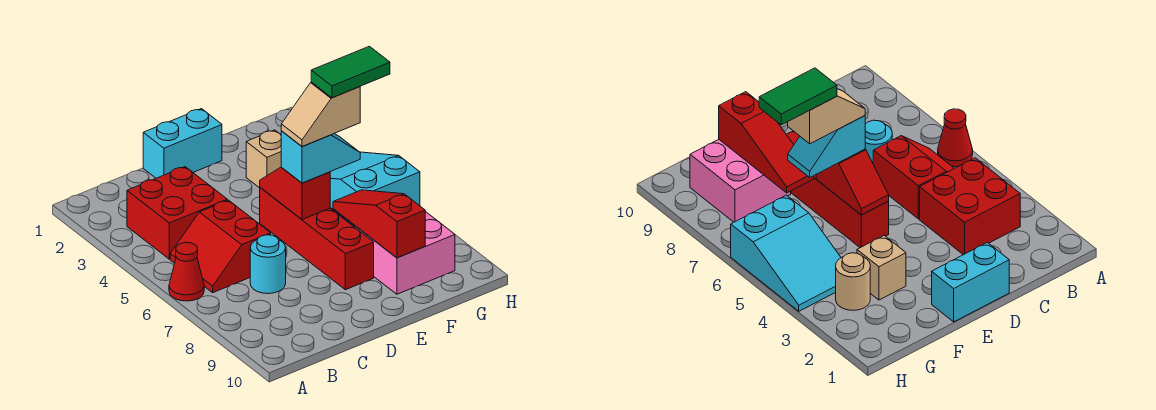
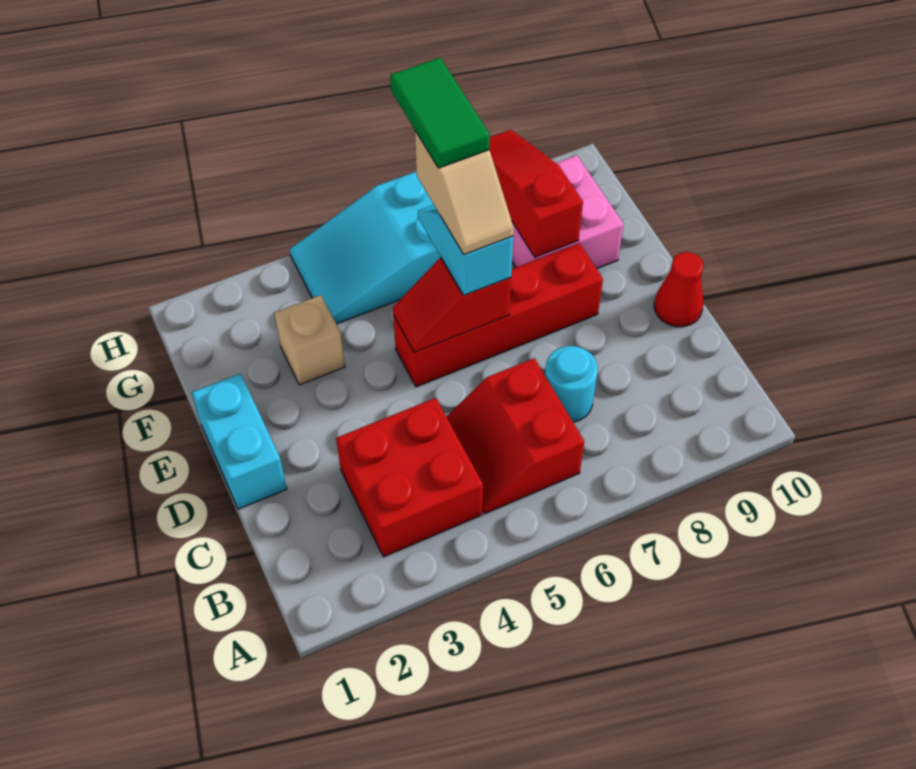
red cone A6 level 1 -> red cone D10 level 1
red slope B5:C6 level 1 top C -> red slope B5:C6 level 1 top 6
red slope F7:F9 level 2 top 9 -> red slope F8:H8 level 2 top F
tan round brick G3 level 1 -> none

